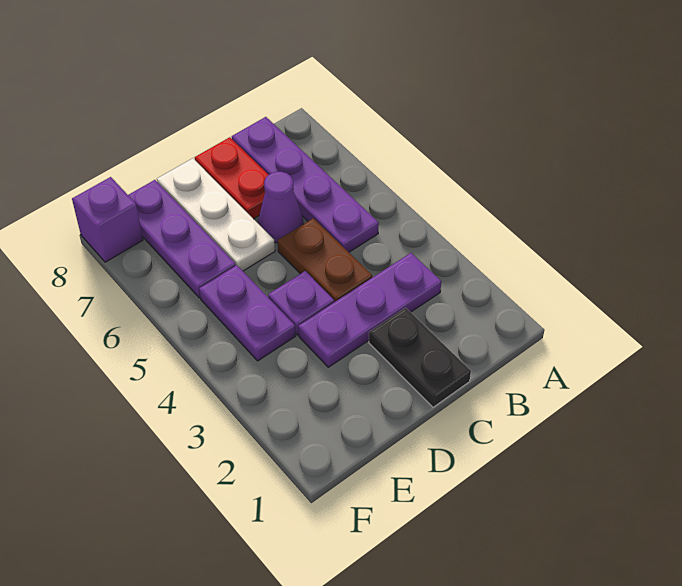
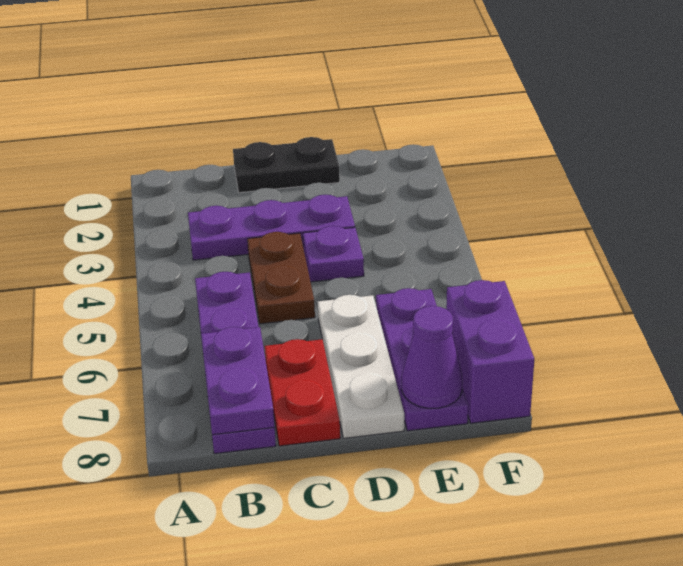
black plate C1:C2 level 1 -> black plate C1:D1 level 1
purple cone C6 level 1 -> purple cone E8 level 2
purple plate E4:E5 level 1 -> purple plate B7:B8 level 2
purple brick F8 level 1 -> purple brick F7:F8 level 1

